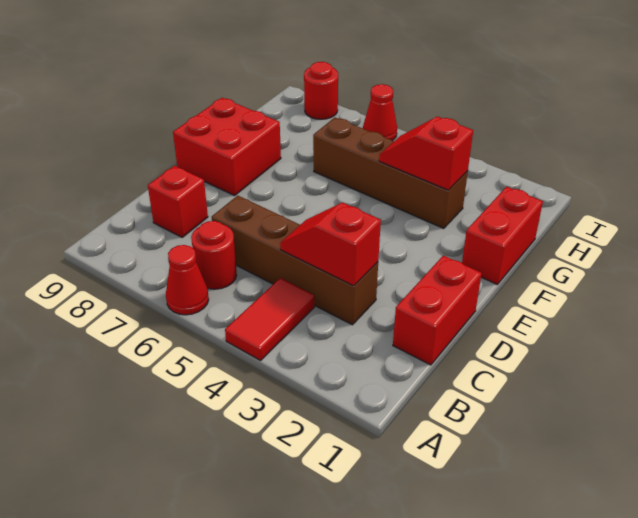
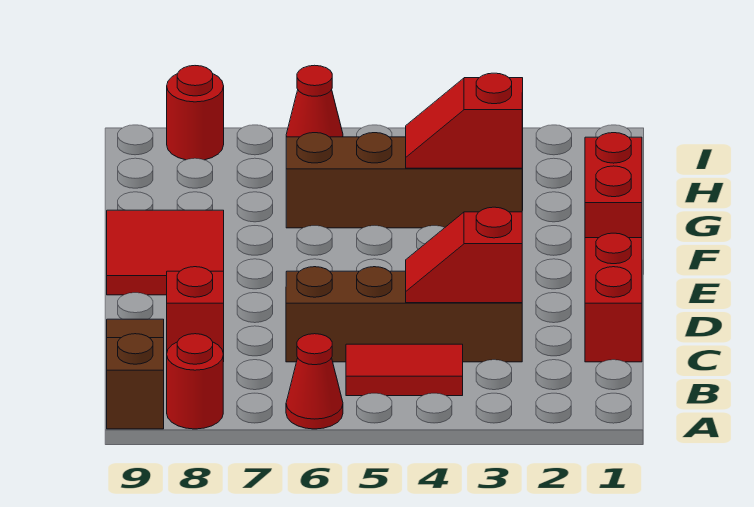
red tile A4:B4 level 1 -> red tile B4:B5 level 1
none -> brown slope A9:C9 level 1 top A
red round brick B6 level 1 -> red round brick A8 level 1
red brick E8:F9 level 1 -> red tile E8:F9 level 1

